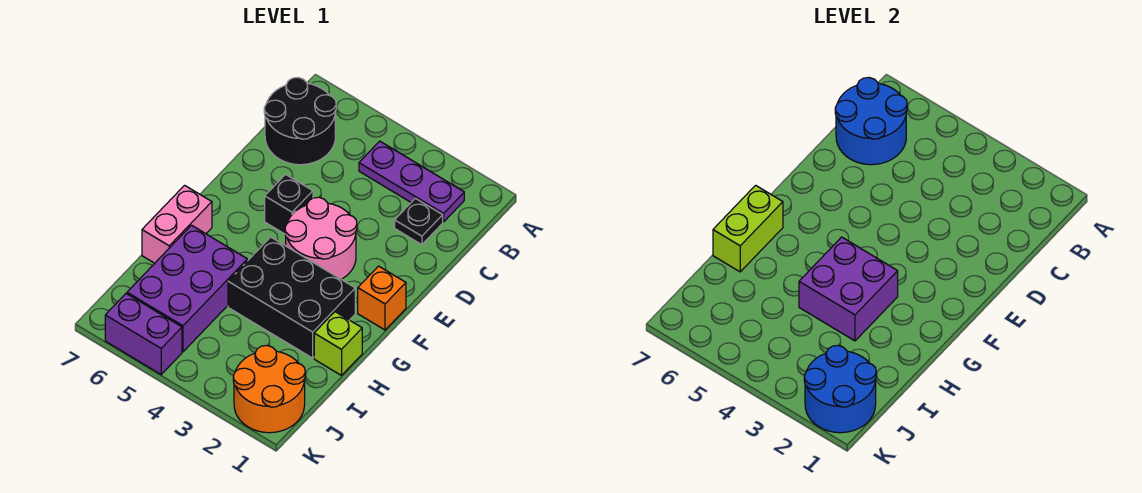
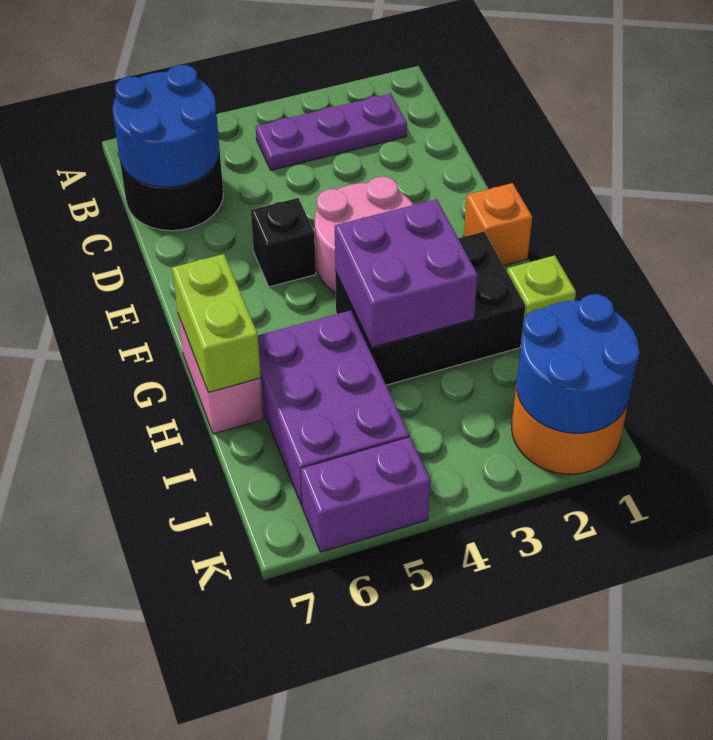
black plate C2 level 1 -> none

